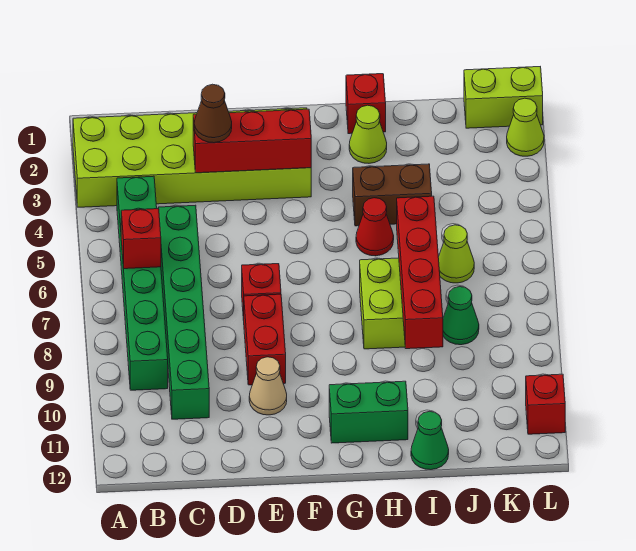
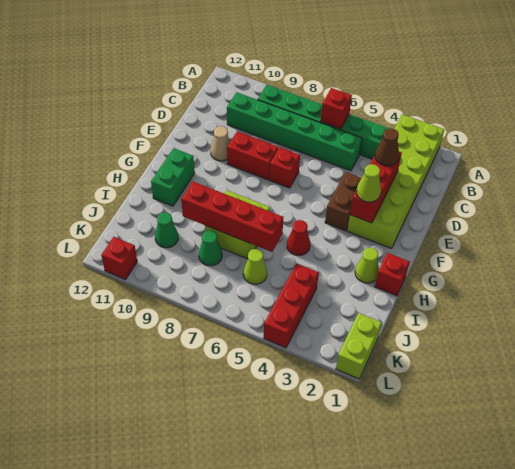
brown brick H4:I4 level 1 -> brown brick E4:F4 level 1
green cone I12 level 1 -> green cone J10 level 1
none -> red brick J4:L4 level 1
lime cone L2 level 1 -> lime cone F3 level 3

